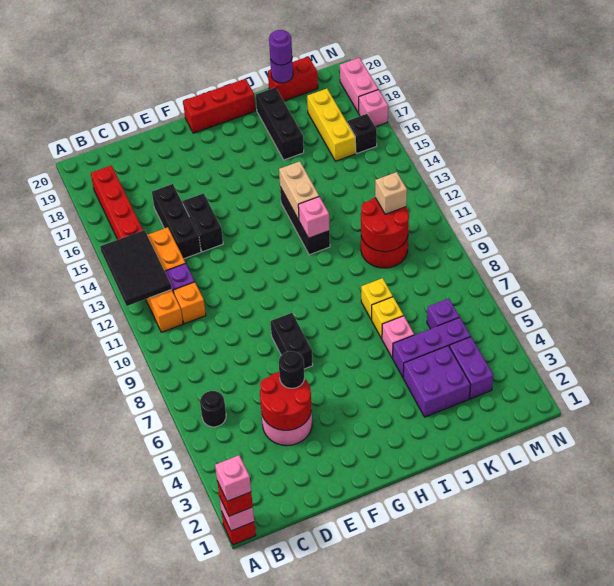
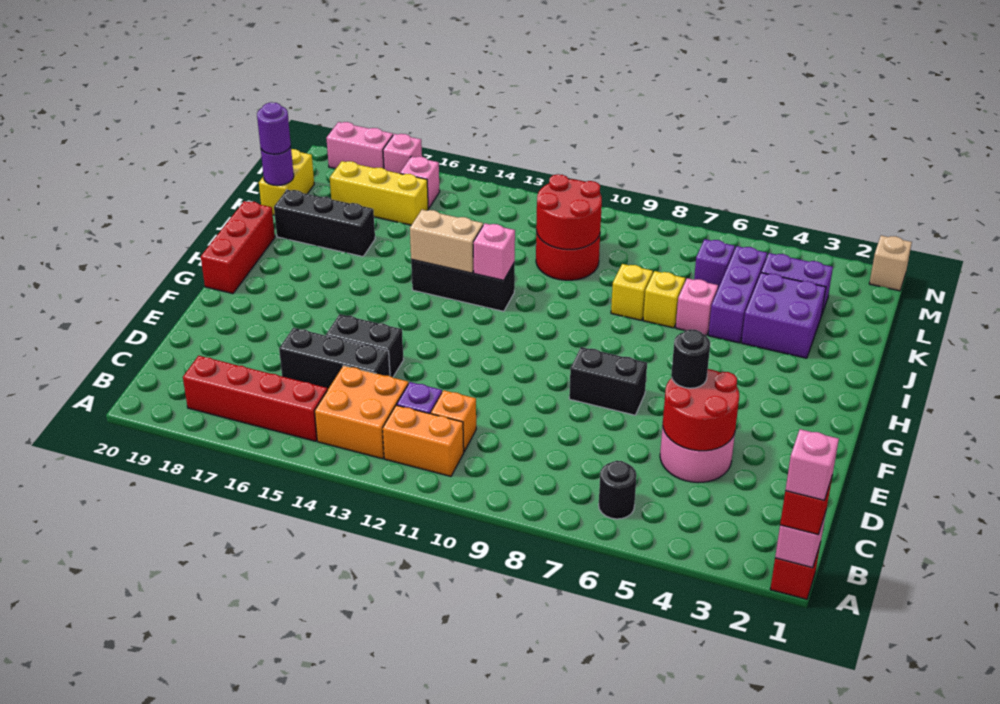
black tile A12:B14 level 2 -> none
red brick K20:L20 level 1 -> yellow brick K20:L20 level 1
tan brick L11 level 3 -> tan brick N1 level 1
black brick M16 level 1 -> pink brick M16 level 1

